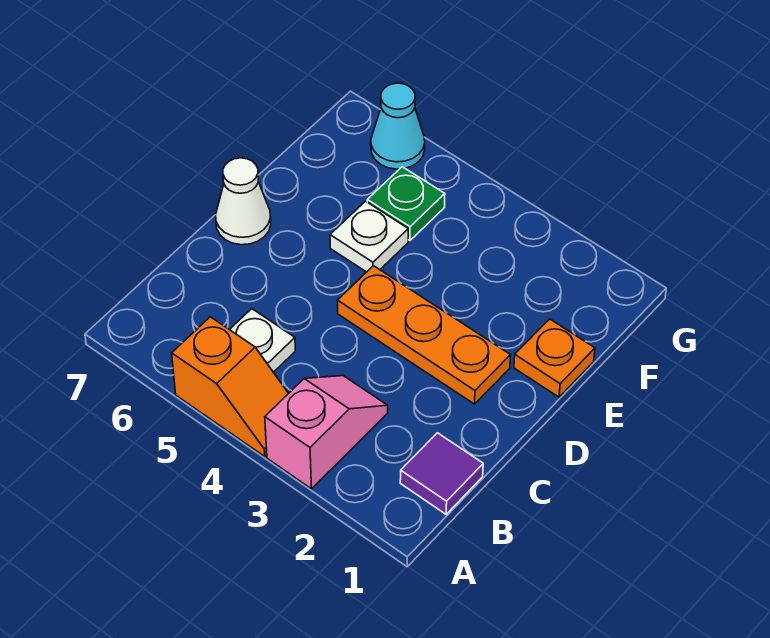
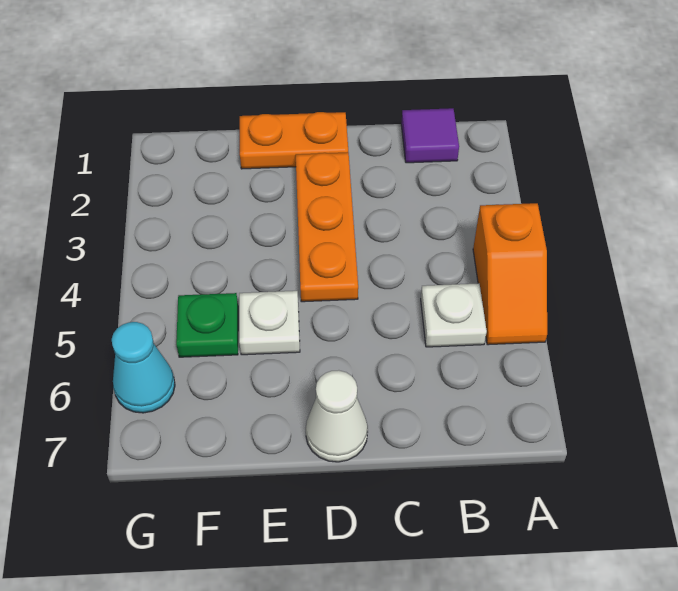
pink slope A3:B3 level 1 top A -> none
orange slope A4:A5 level 1 top 5 -> orange slope A4:A5 level 1 top 4
orange plate E1 level 1 -> orange plate D1:E1 level 1

